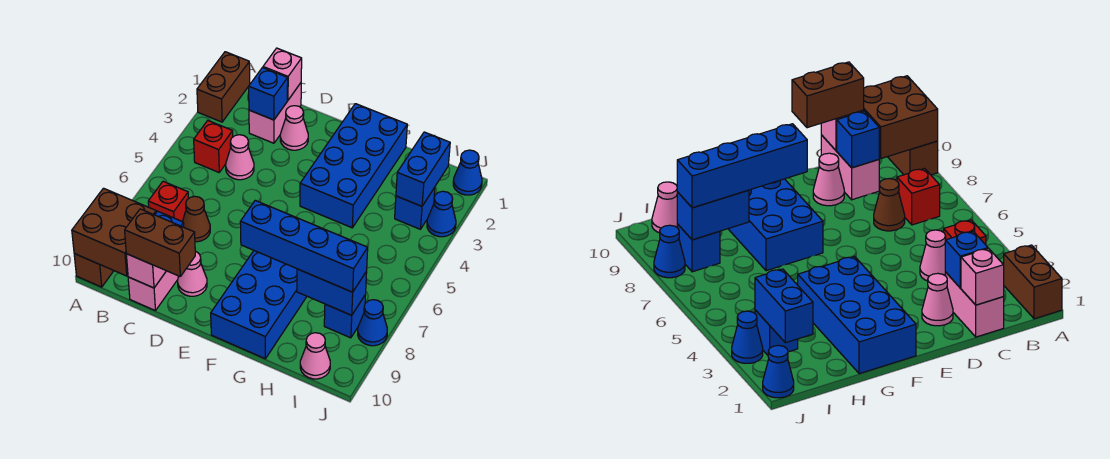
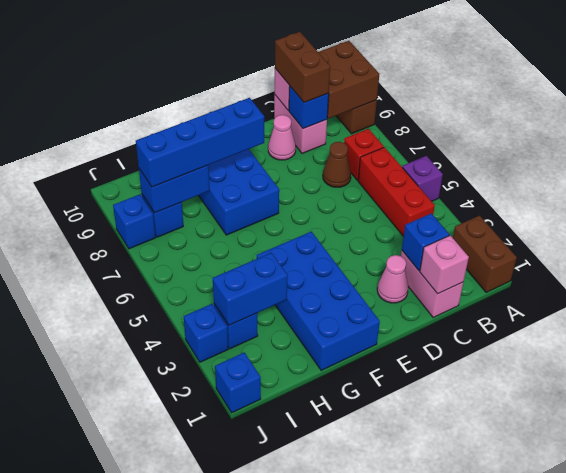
none -> purple brick A5 level 1
red brick B4 level 1 -> red brick B4:B6 level 1
pink cone C4 level 1 -> none
brown brick C10:D10 level 3 -> brown brick C9:C10 level 3
blue brick I2:I3 level 2 -> blue brick H3:I3 level 2
pink cone I10 level 1 -> none
blue cone J1 level 1 -> blue brick J1 level 1
blue cone J3 level 1 -> blue brick J3 level 1
blue cone J8 level 1 -> blue brick J8 level 1

